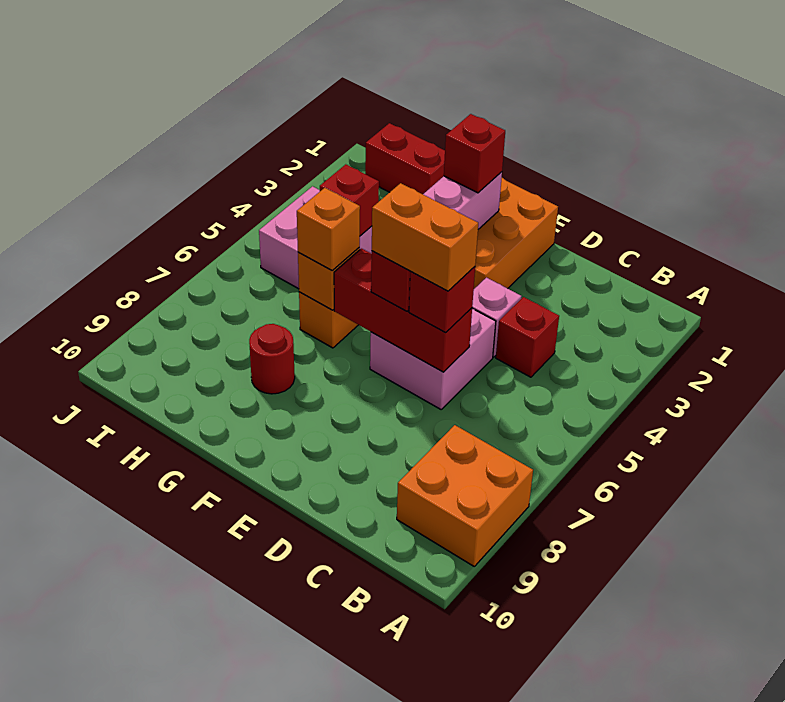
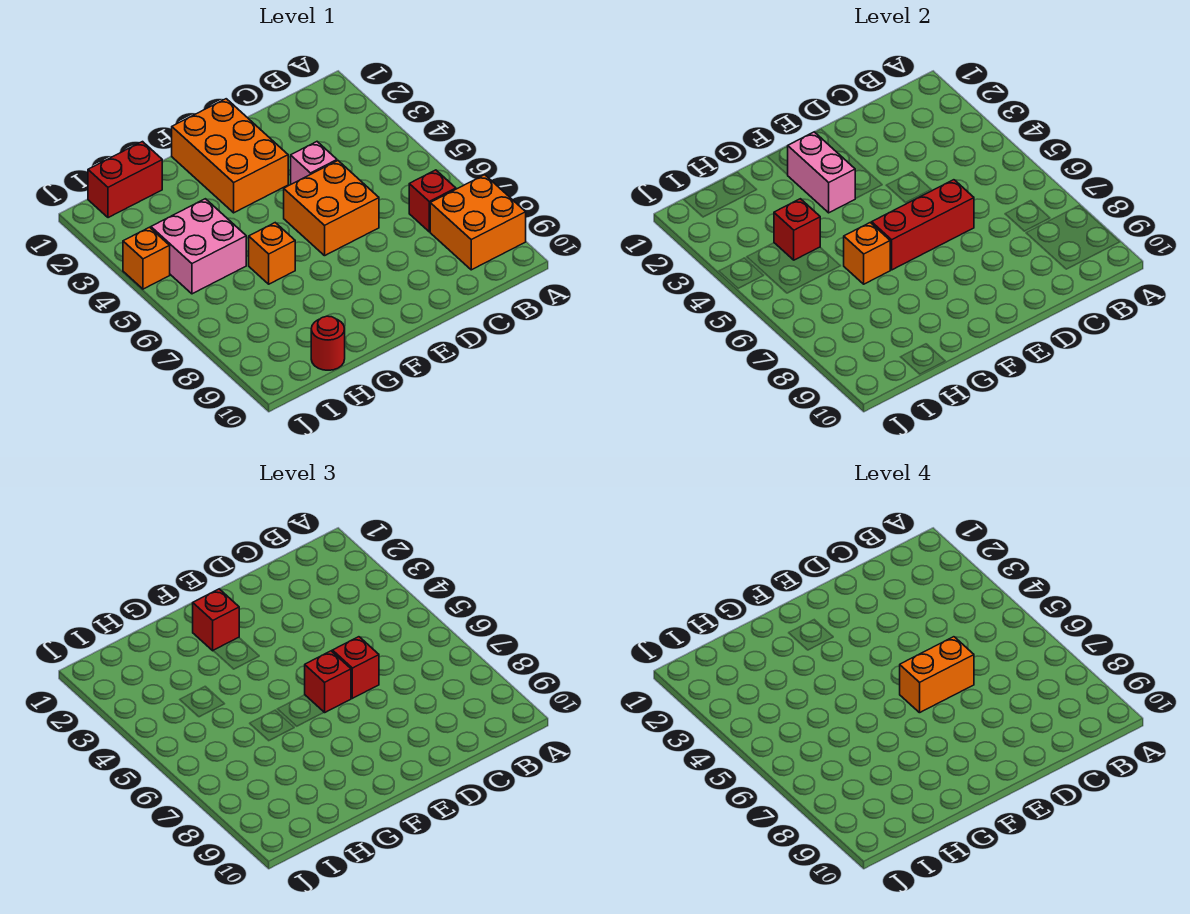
red brick C4 level 1 -> red brick B7 level 1
pink brick D5:E6 level 1 -> orange brick D5:E6 level 1
orange brick G6 level 3 -> orange brick J4 level 1
red round brick G8 level 1 -> red round brick H10 level 1

